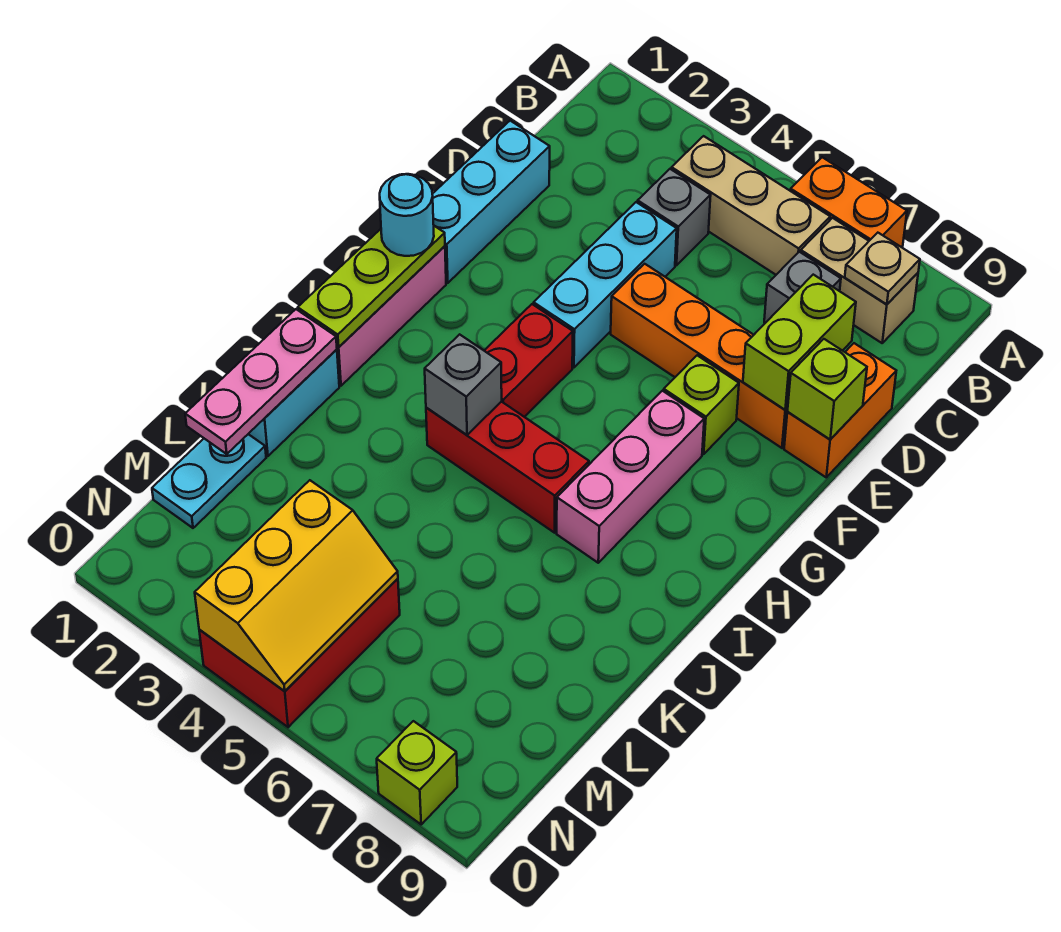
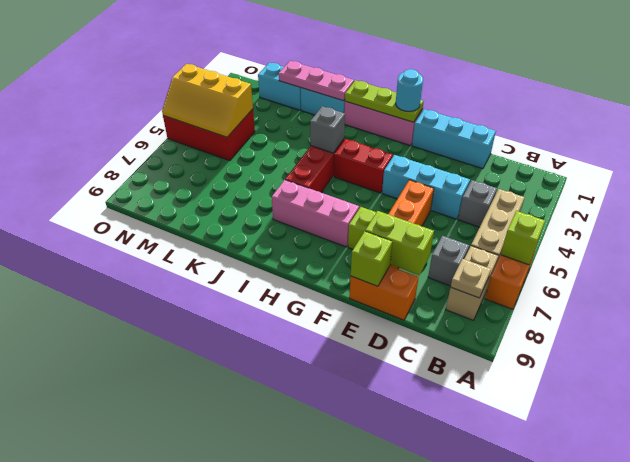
cyan plate L1:M1 level 1 -> cyan brick L1:M1 level 1
lime brick O8 level 1 -> lime brick A6 level 2

